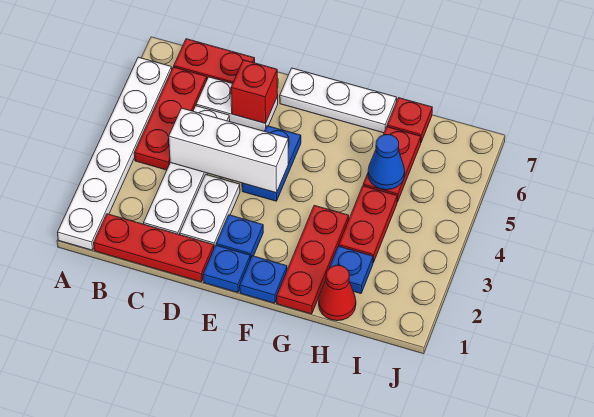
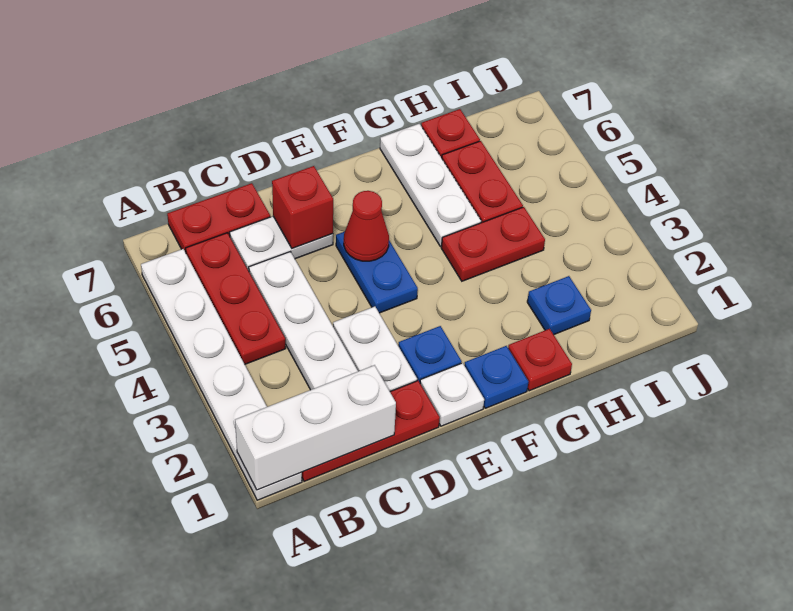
white brick C4:E4 level 2 -> white brick A1:C1 level 2
blue plate E1 level 1 -> white plate E1 level 1
white plate E7:G7 level 1 -> white plate G5:G7 level 1
red plate G1:G3 level 1 -> red plate G1 level 1
red cone H1 level 1 -> red cone E5 level 2
red plate H3:H4 level 1 -> red plate G4:H4 level 1
blue cone H5 level 2 -> none

